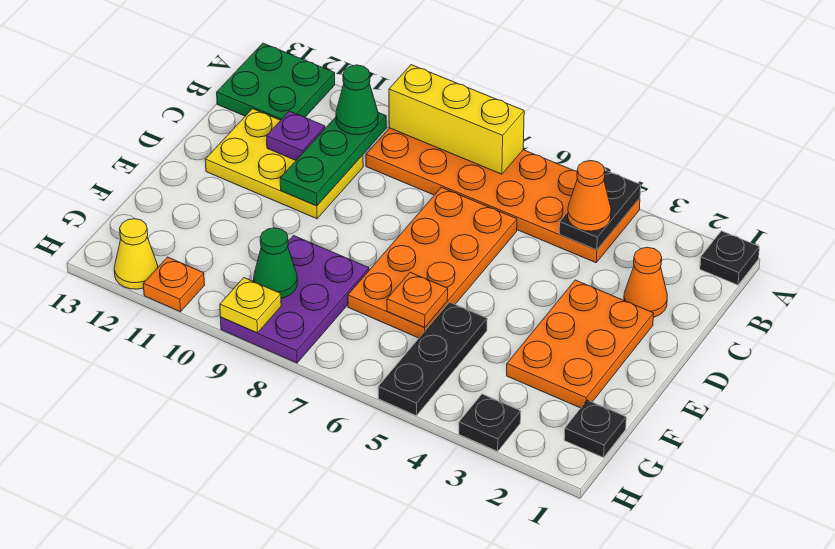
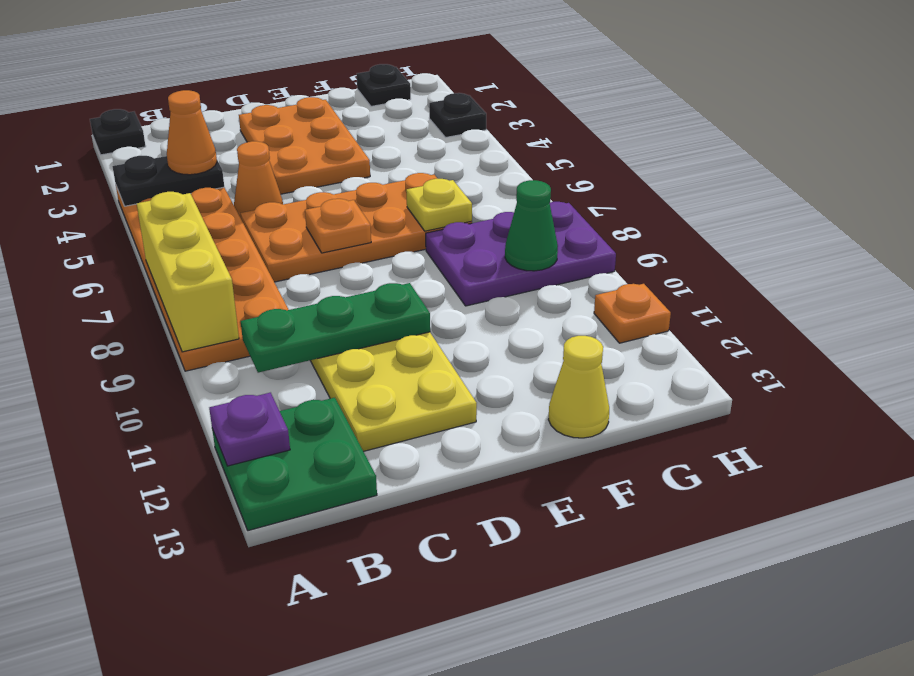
green cone B10 level 3 -> none
orange cone C2 level 1 -> orange cone C5 level 1
purple plate C11 level 2 -> purple plate A12 level 2
orange plate D2:F3 level 1 -> orange plate D2:E4 level 1
black plate F5:H5 level 1 -> none
orange plate F6 level 2 -> orange plate D7 level 2
yellow plate H9 level 2 -> yellow plate F7 level 2
yellow cone H12 level 1 -> yellow cone F13 level 1

